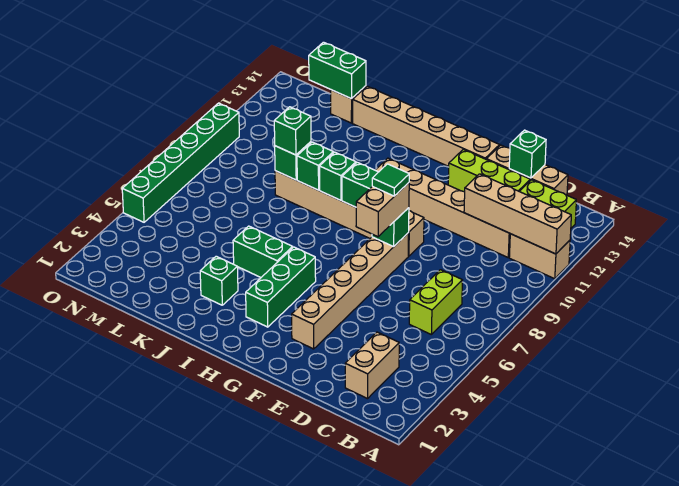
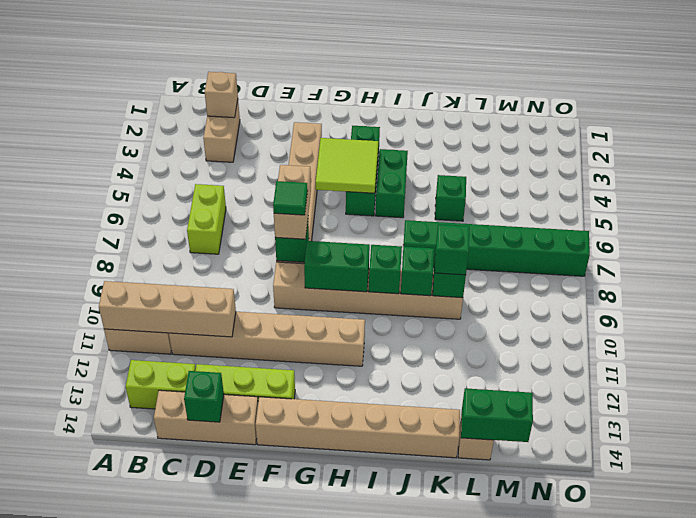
none -> tan brick C2 level 2
none -> lime tile G4:H5 level 2
green brick I5:J5 level 1 -> green brick I4:I5 level 1
green brick J3 level 1 -> green brick K5 level 1
green brick O5:O10 level 1 -> green brick J7:O7 level 1

